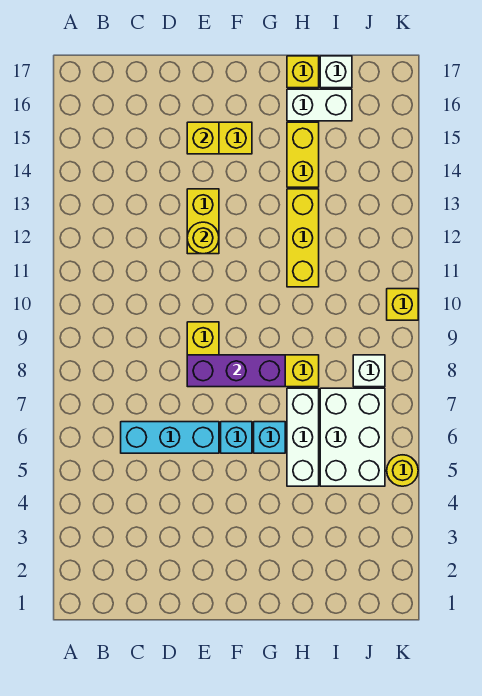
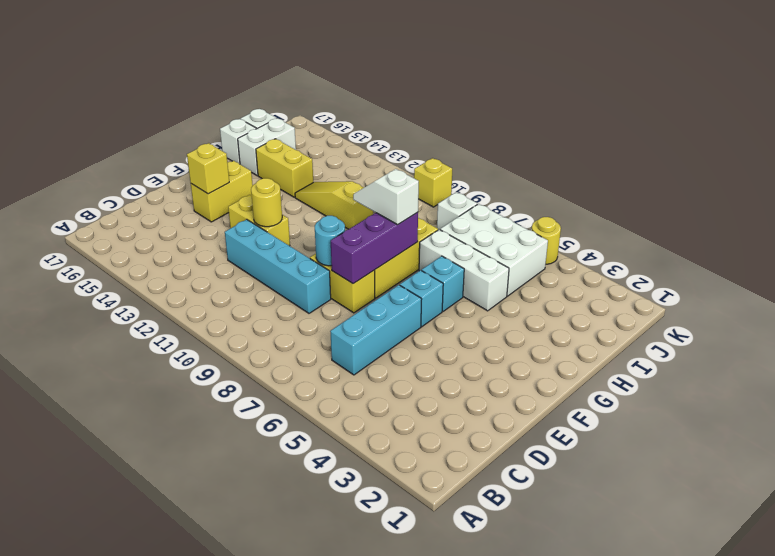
none -> cyan brick D9:D12 level 1
none -> cyan round brick E9 level 2
none -> white slope G8:G9 level 3 top 8
yellow brick H11:H13 level 1 -> yellow slope H11:H13 level 1 top 11
yellow brick H17 level 1 -> white brick H17 level 1

